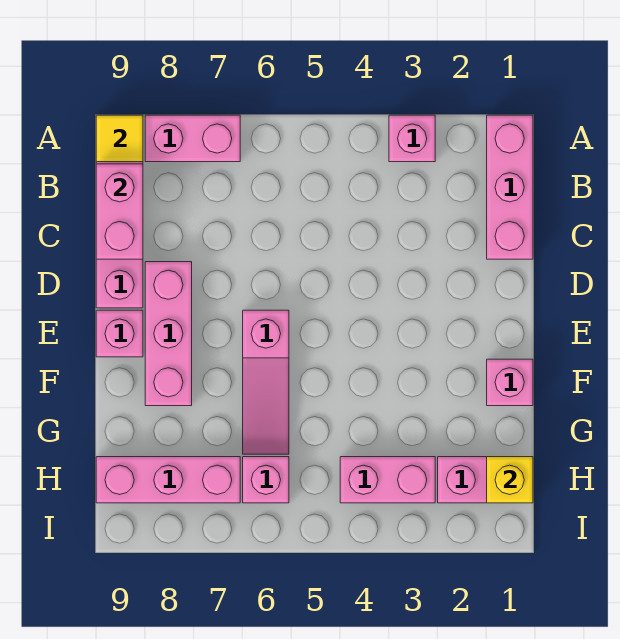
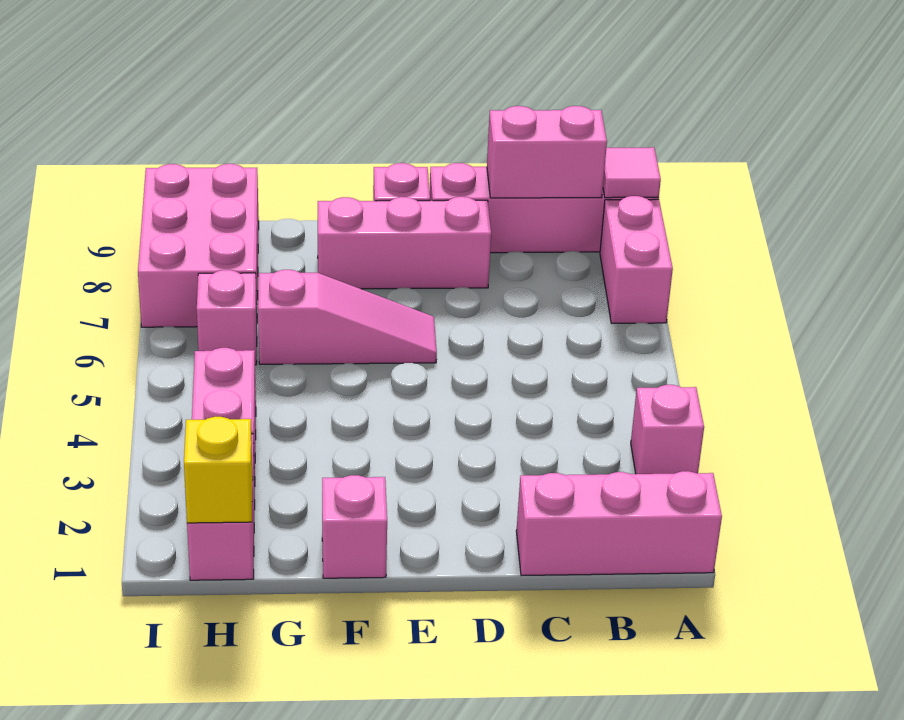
yellow tile A9 level 2 -> pink tile A9 level 2
pink slope E6:G6 level 1 top E -> pink slope E6:G6 level 1 top G
pink brick H7:H9 level 1 -> pink brick H7:I9 level 1

